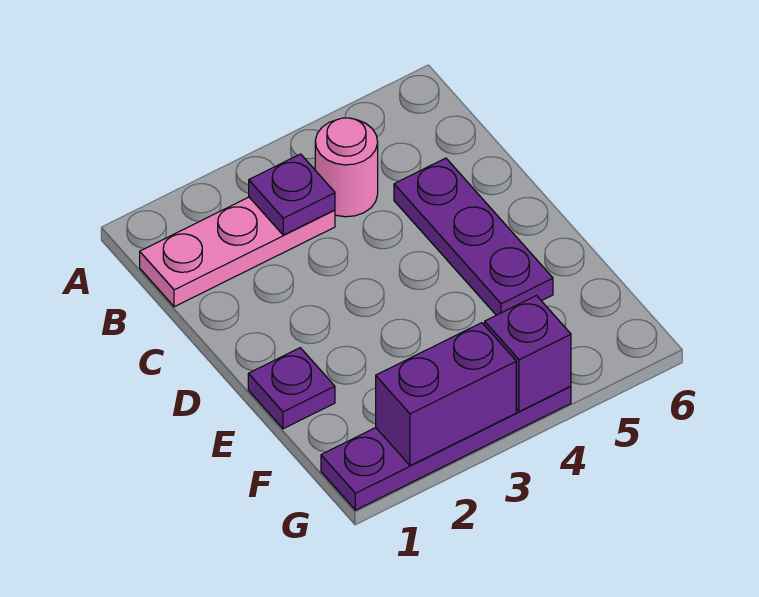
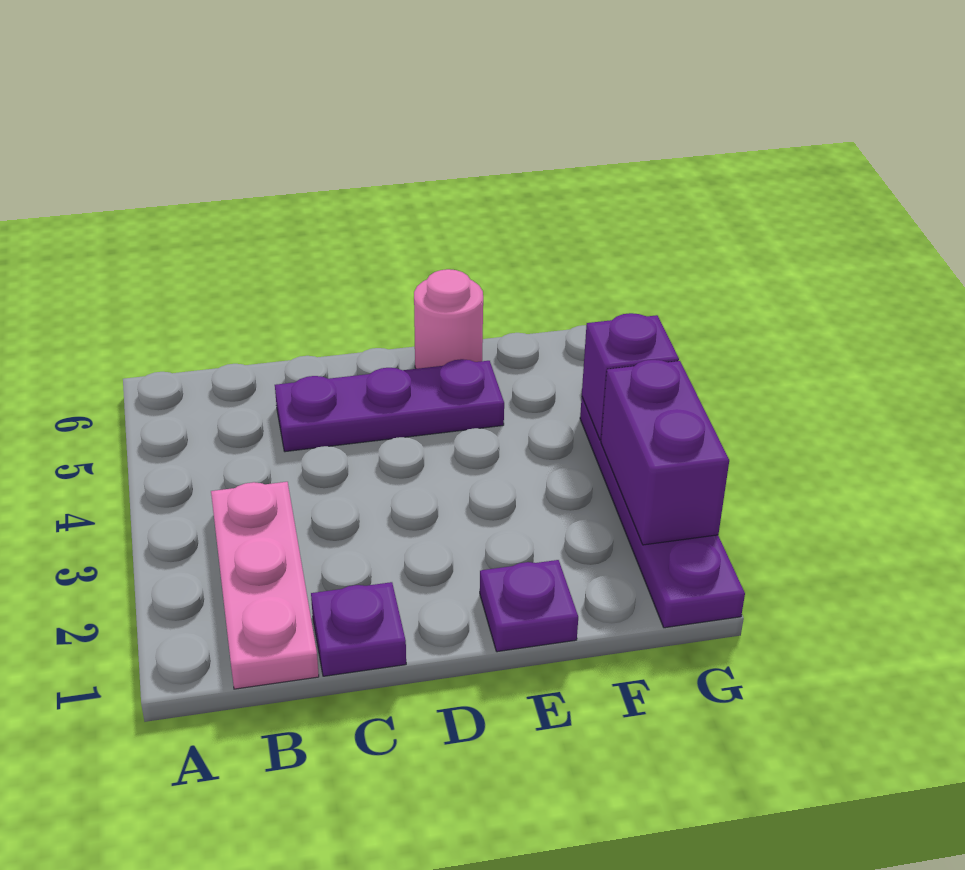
purple plate B3 level 2 -> purple plate C1 level 1
pink round brick B4 level 1 -> pink round brick E6 level 1

